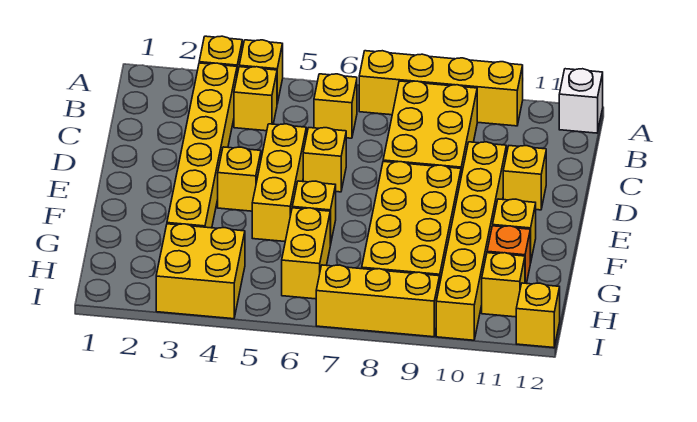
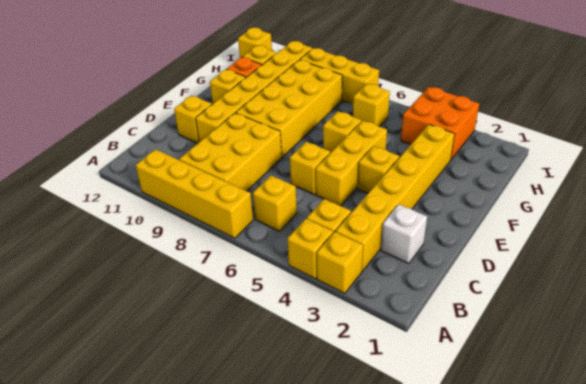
white brick A12 level 1 -> white brick C2 level 1
yellow brick G6:H6 level 1 -> yellow brick H6 level 1
yellow brick H3:I4 level 1 -> orange brick H3:I4 level 1

